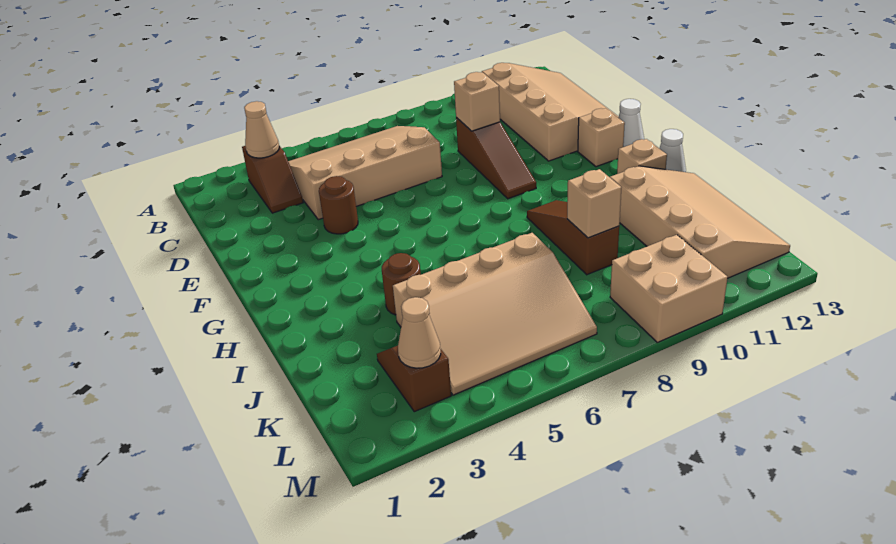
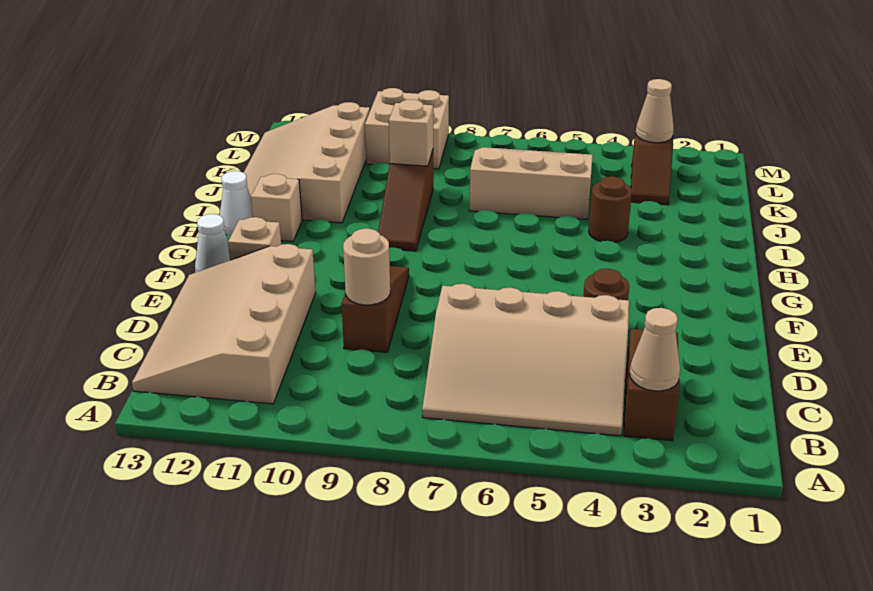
brown slope B3:C3 level 1 top B -> brown brick B3:C3 level 1
tan brick D9 level 2 -> tan round brick D9 level 2
tan slope J4:L7 level 1 top J -> tan slope J5:L7 level 1 top J

